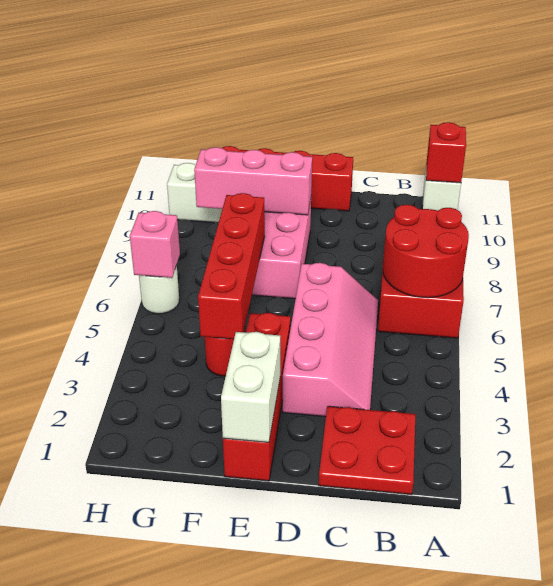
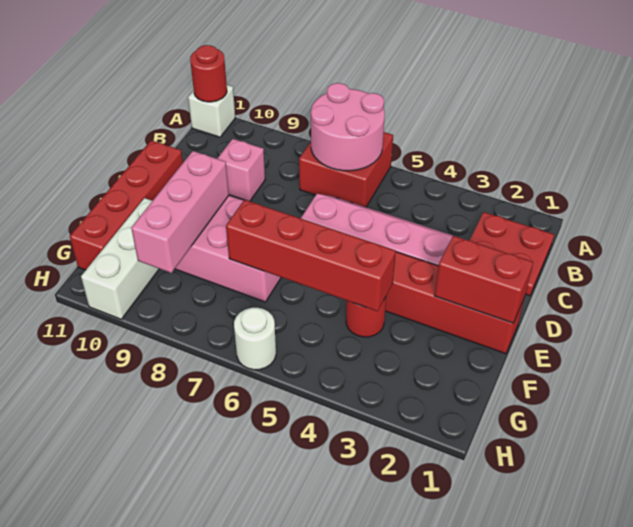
red round brick A6:B7 level 2 -> pink round brick A6:B7 level 2
red brick A11 level 2 -> red round brick A11 level 2
white brick E1:E2 level 2 -> red brick E1:E2 level 2
pink brick H6 level 2 -> pink brick C9 level 1

